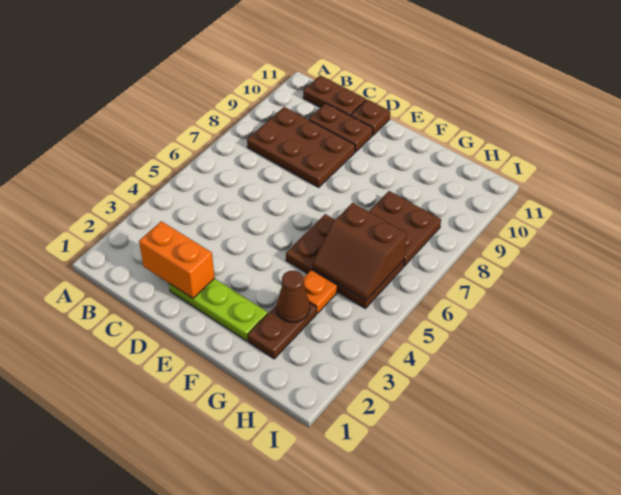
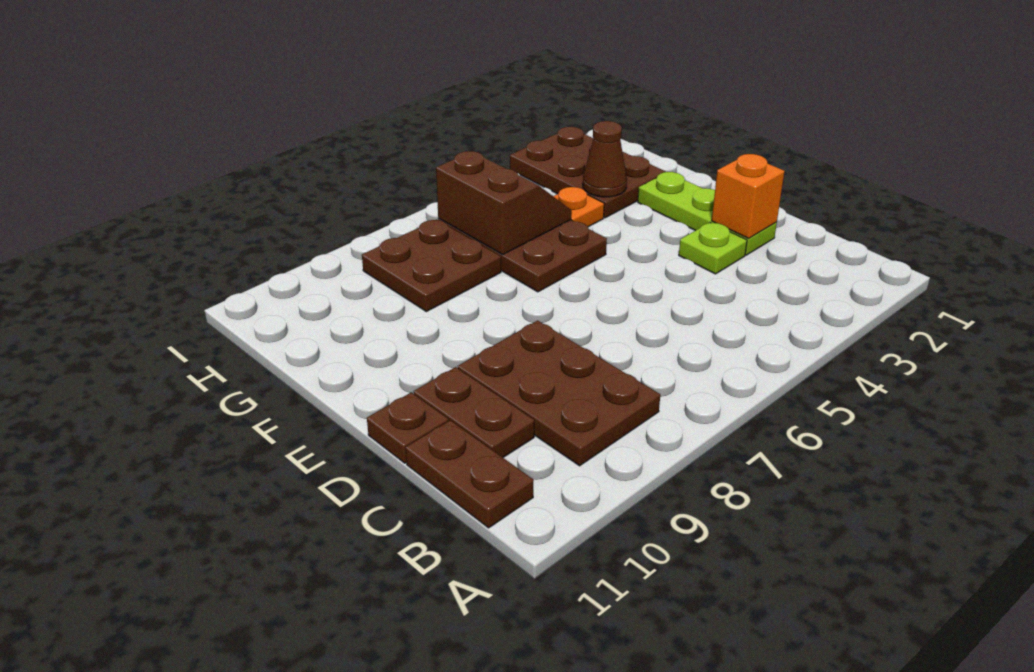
orange brick C2:D2 level 2 -> orange brick D2 level 2
none -> lime plate D3 level 1
brown plate G2:G3 level 1 -> brown plate G2:I3 level 1

